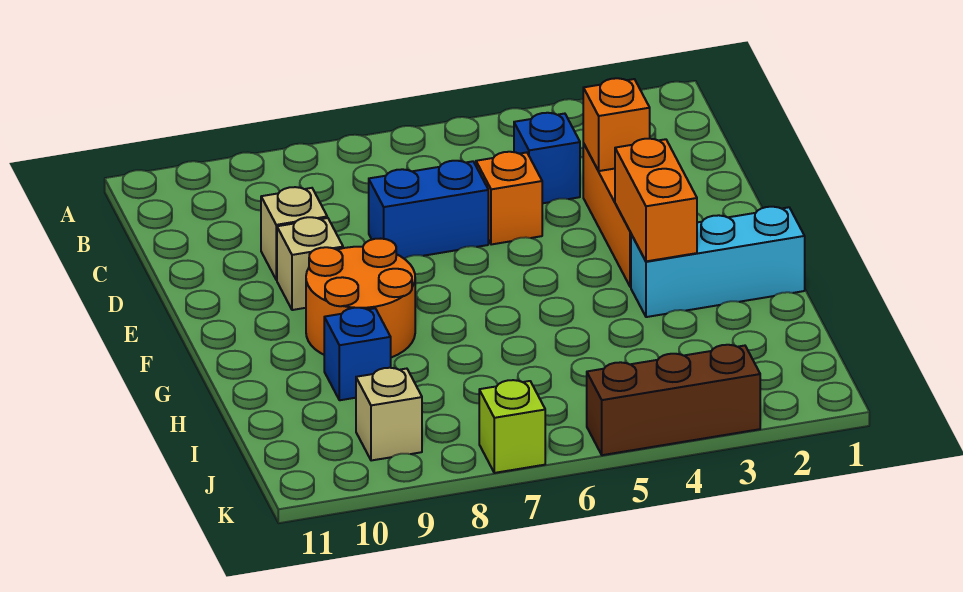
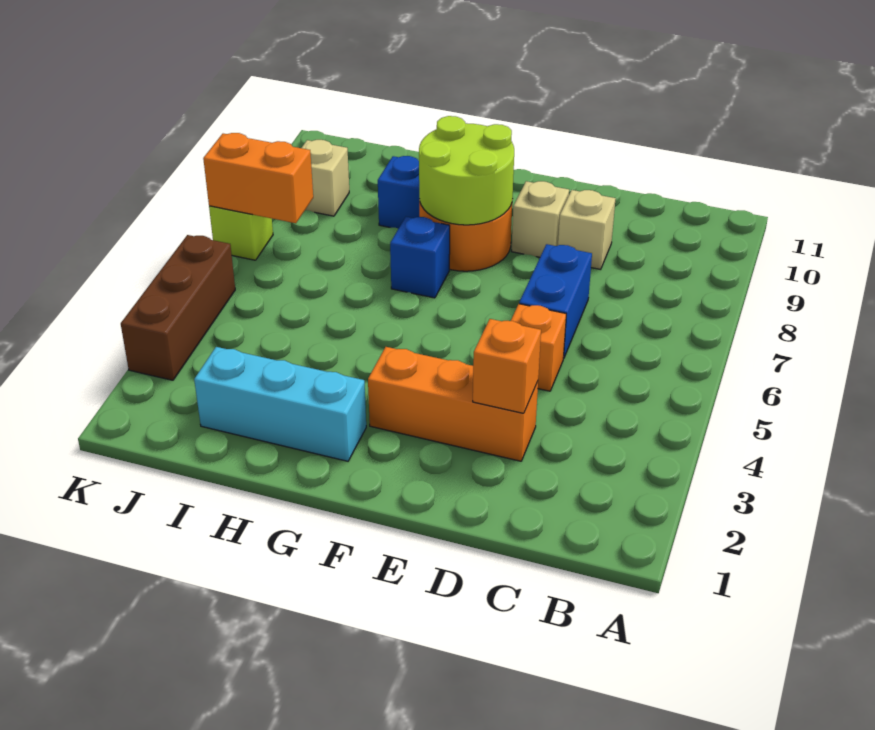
blue brick C4 level 1 -> blue brick G7 level 1
orange brick F3:G3 level 2 -> orange brick J7:K7 level 2
none -> lime round brick F8:G9 level 2
cyan brick G1:G3 level 1 -> cyan brick G2:I2 level 1

